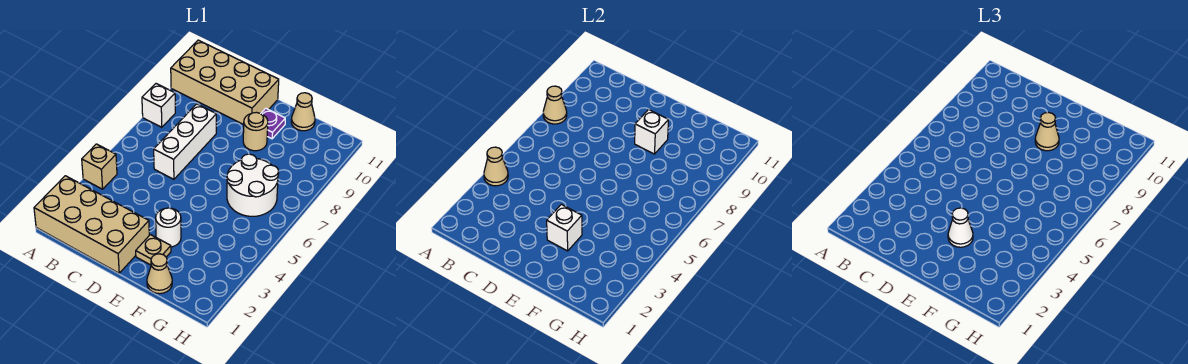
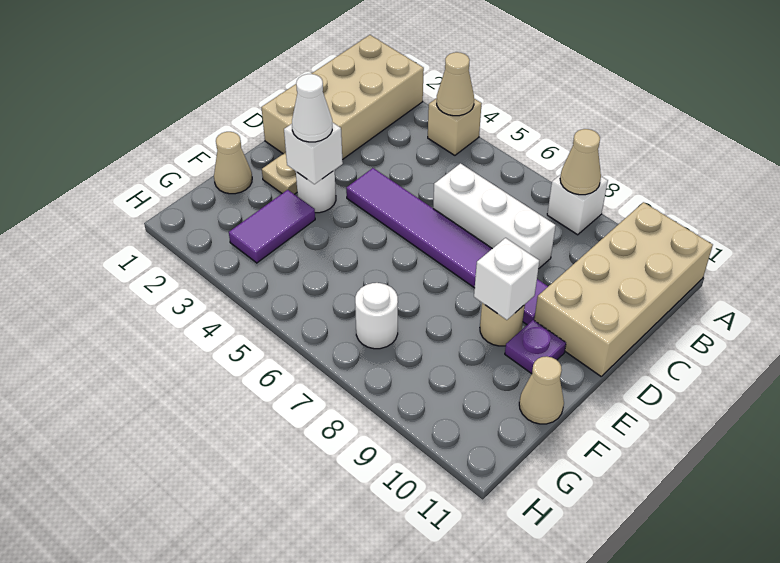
none -> purple tile D4:D9 level 1
tan cone E9 level 3 -> none
none -> purple tile F3:G3 level 1
white round brick F6:G7 level 1 -> white round brick G7 level 1

